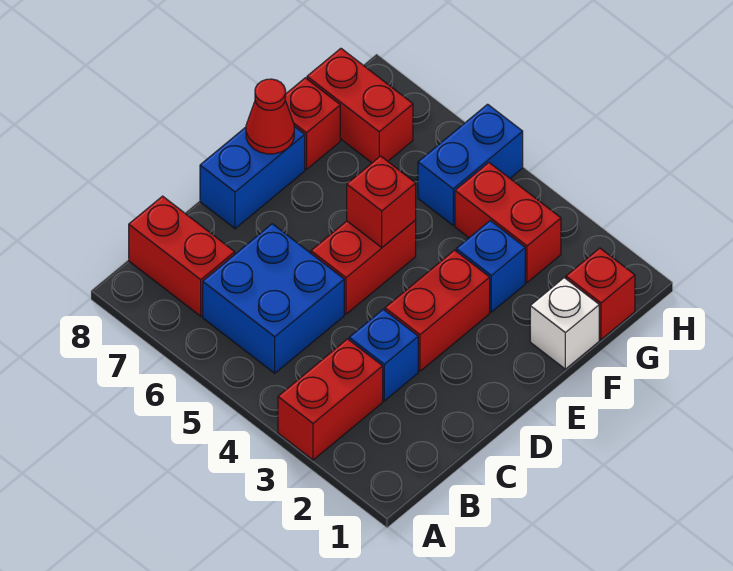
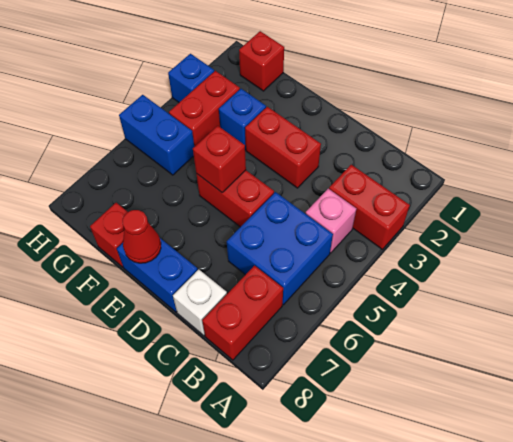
none -> pink brick B4 level 1
blue brick C3 level 1 -> blue brick H3 level 1
white brick F1 level 1 -> white brick C8 level 1
red brick G7:G8 level 1 -> none

